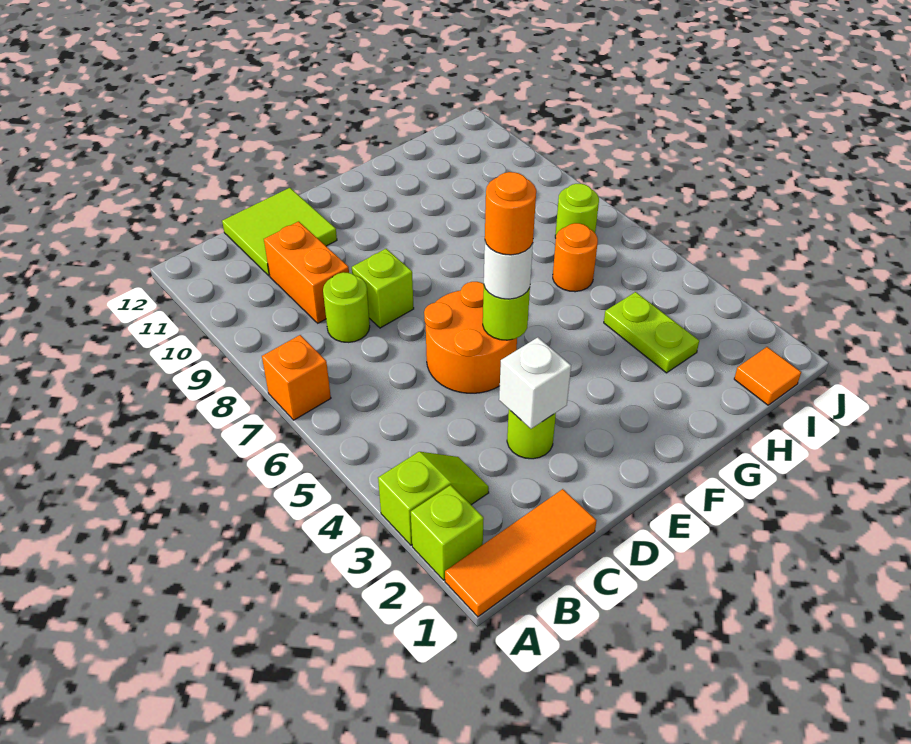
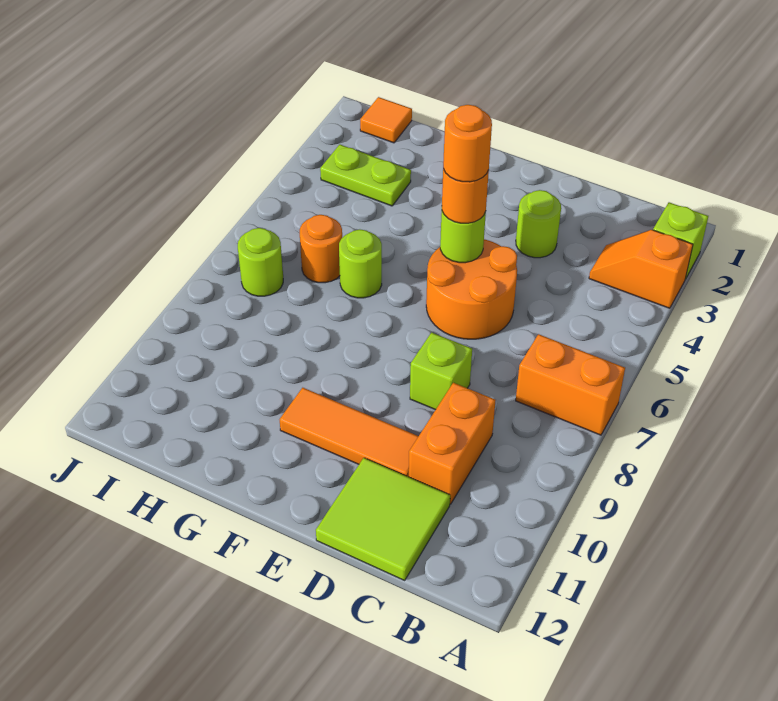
orange tile A1:C1 level 1 -> orange tile D10:F10 level 1
lime slope A3:B3 level 1 top A -> orange slope A3:B3 level 1 top A
orange brick A7 level 1 -> orange brick A7:B7 level 1
lime round brick C8 level 1 -> lime round brick G6 level 1
white brick D3 level 2 -> none
white round brick E5 level 3 -> orange round brick E5 level 3
lime plate H3:H4 level 1 -> lime plate H3:I3 level 1

